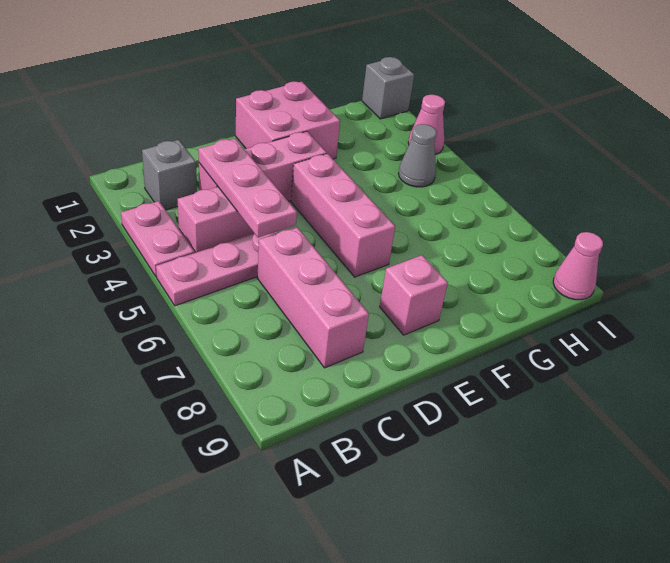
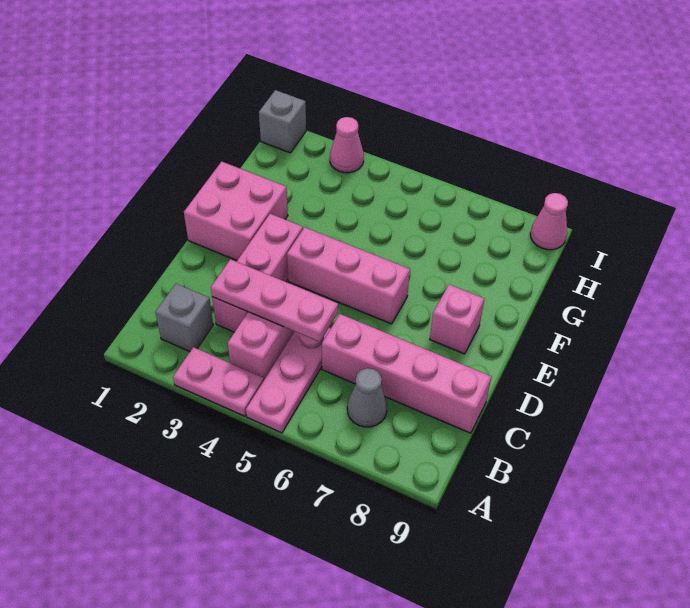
pink brick C6:C8 level 1 -> pink brick C6:C9 level 1
grey cone H4 level 1 -> grey cone B7 level 1

